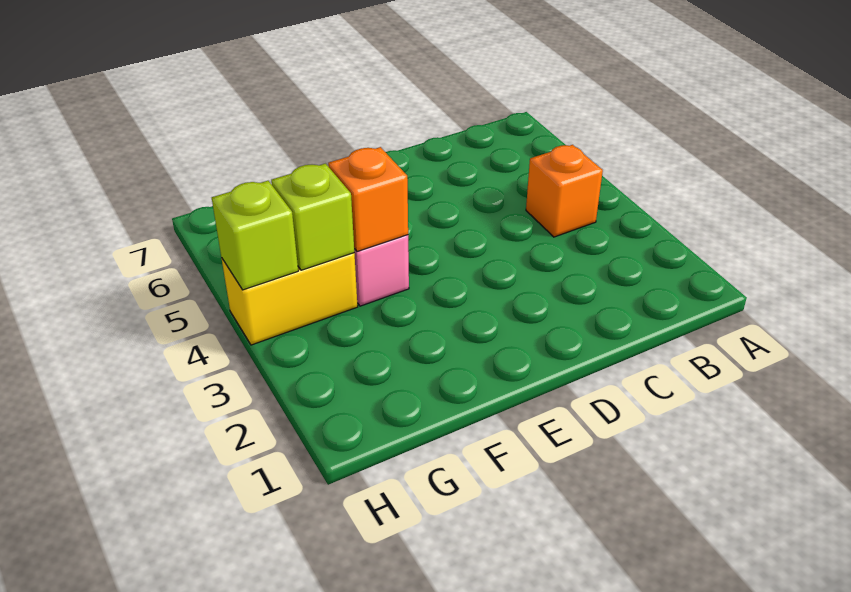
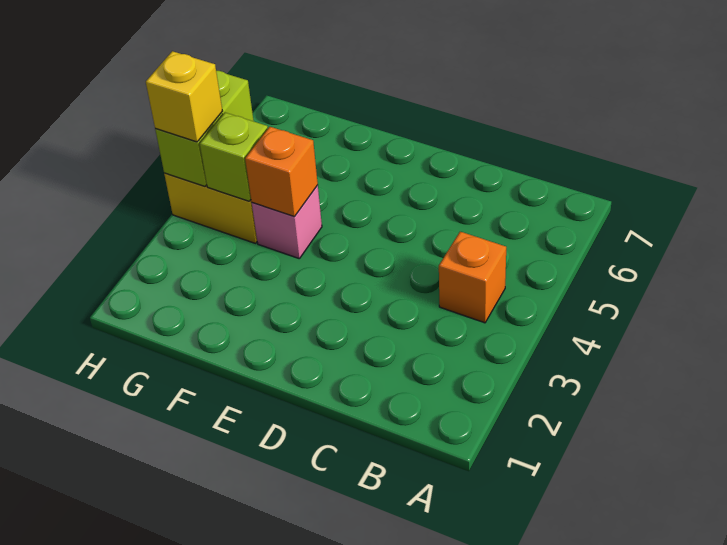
lime brick H4 level 2 -> lime brick H4:H5 level 2
none -> yellow brick H4 level 3

